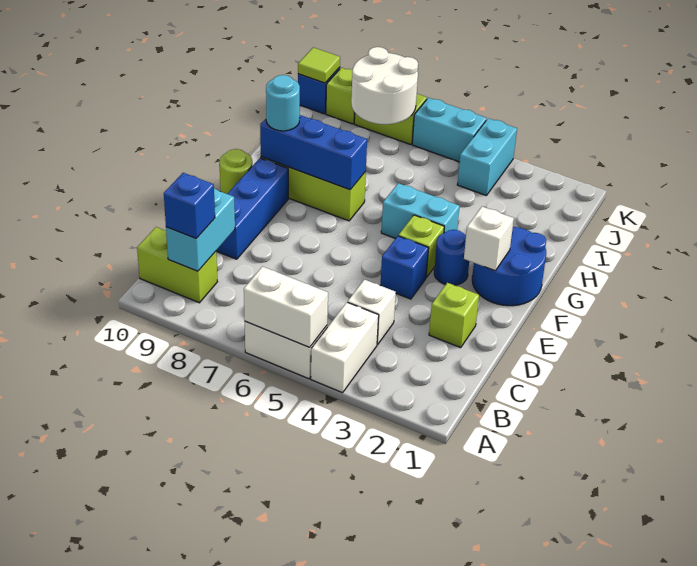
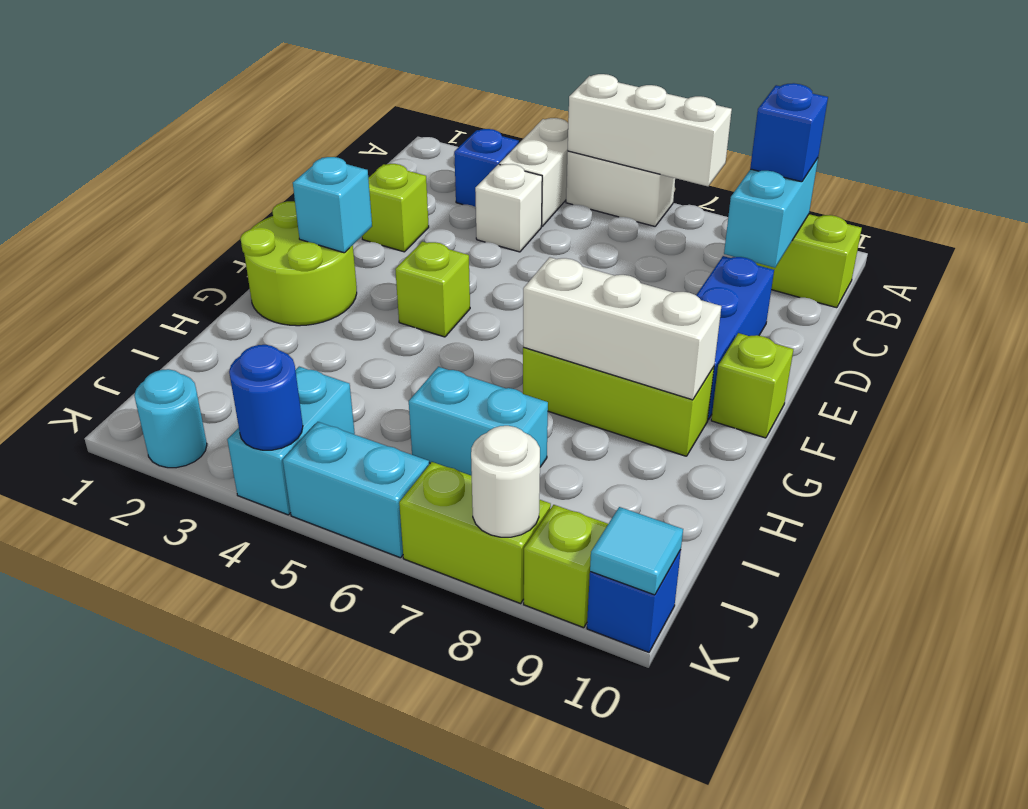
white brick A5:A6 level 2 -> white brick A5:A7 level 2
blue brick E4 level 1 -> blue brick B3 level 1
blue round brick F1:G2 level 1 -> lime round brick F1:G2 level 1
white brick F2 level 2 -> cyan brick F2 level 2
blue round brick F3 level 1 -> blue round brick K4 level 2
lime round brick F10 level 1 -> lime brick F10 level 1
cyan brick G4:G5 level 1 -> cyan brick I6:I7 level 1
blue brick G7:G9 level 2 -> white brick G7:G9 level 2
cyan round brick G9 level 3 -> cyan round brick K2 level 1
white round brick J7:K8 level 2 -> white round brick K8 level 2
lime tile K10 level 2 -> cyan tile K10 level 2

